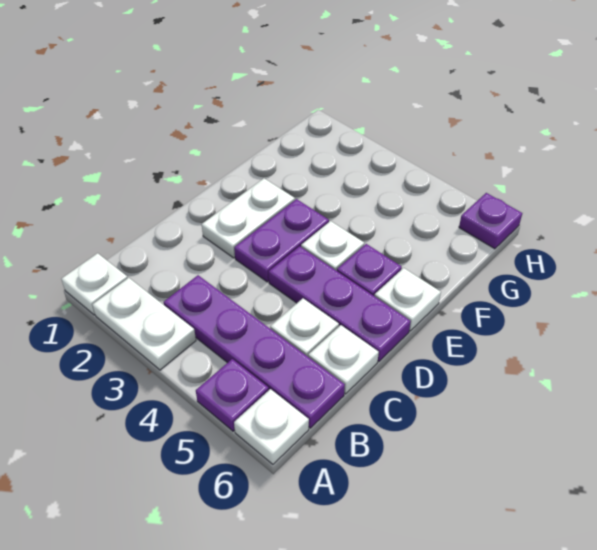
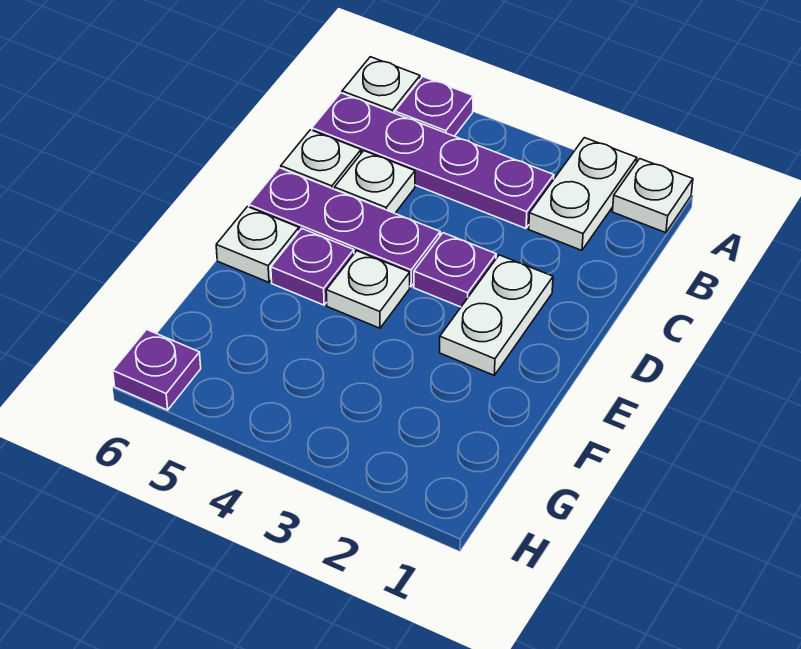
white plate A2:A3 level 1 -> white plate A2:B2 level 1
purple plate D3:E3 level 1 -> purple plate D3 level 1

